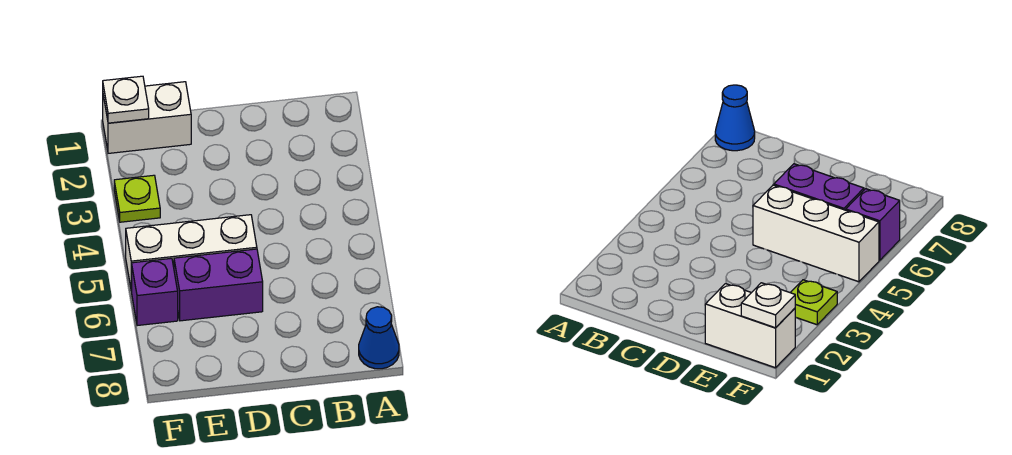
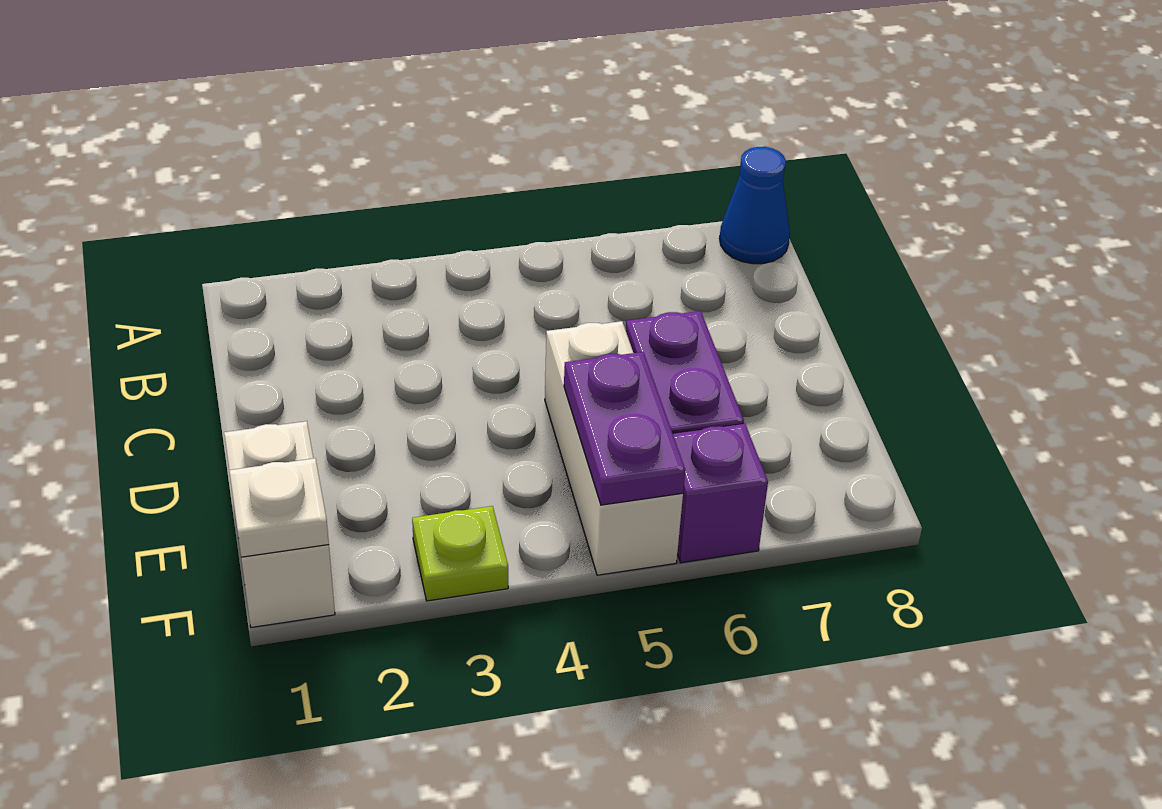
none -> purple plate E5:F5 level 2

